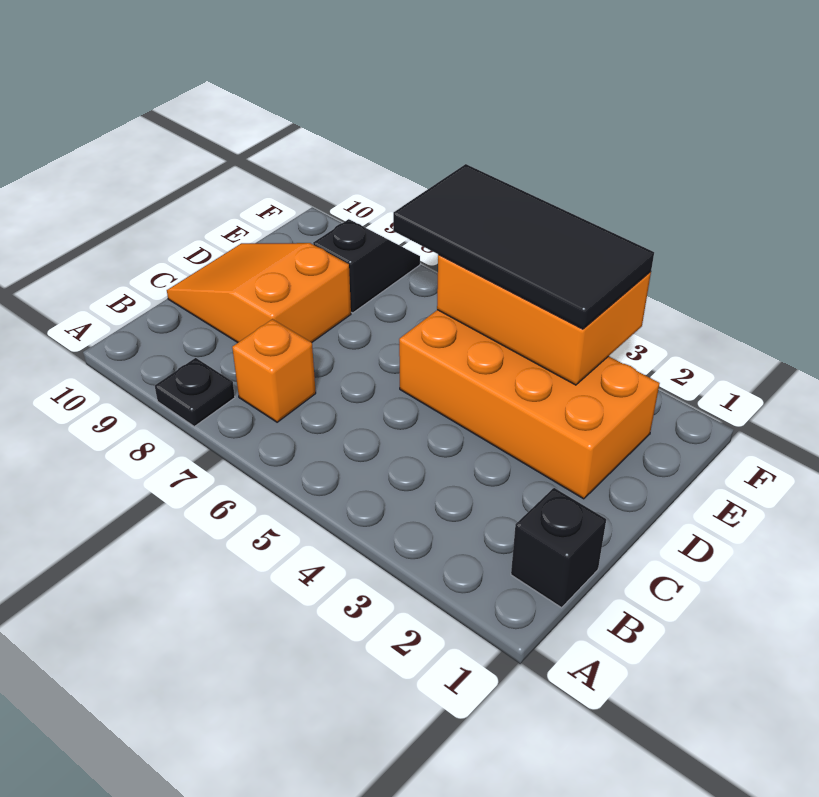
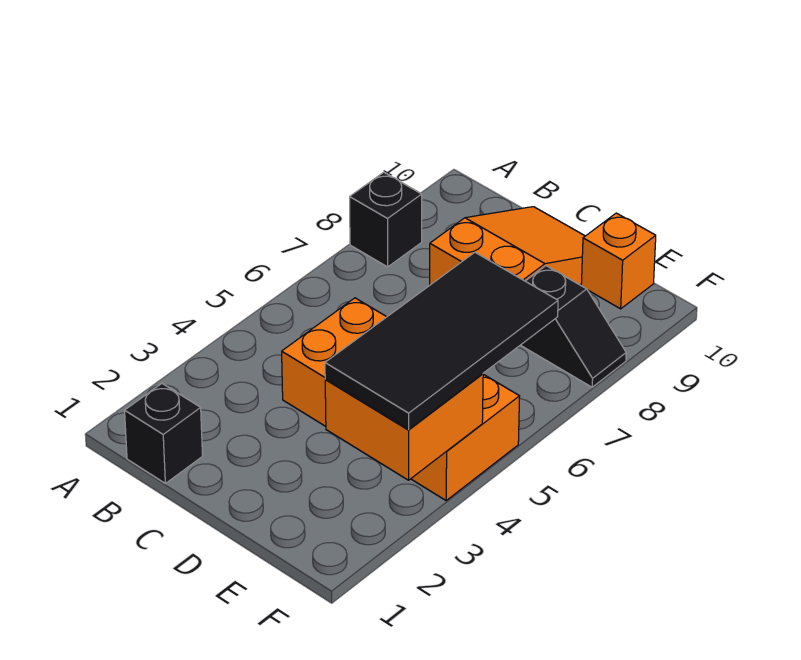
black plate A8 level 1 -> black brick A8 level 1
orange brick B7 level 1 -> orange brick E10 level 1
orange brick D2:E5 level 1 -> orange brick C4:F5 level 1
orange brick E3:F5 level 2 -> orange brick E3:F4 level 2

